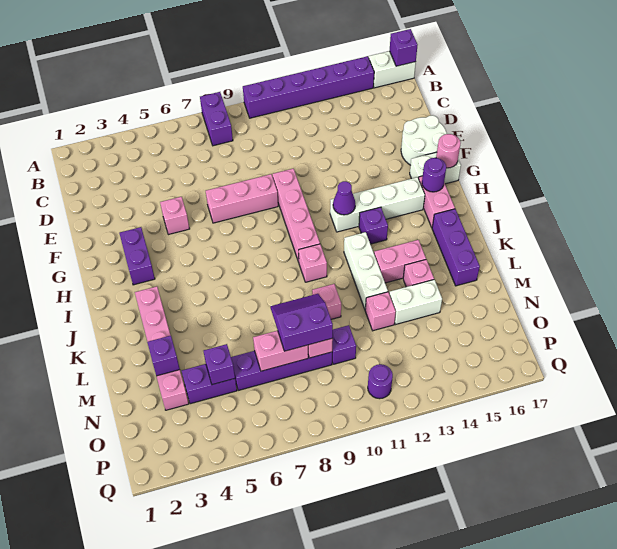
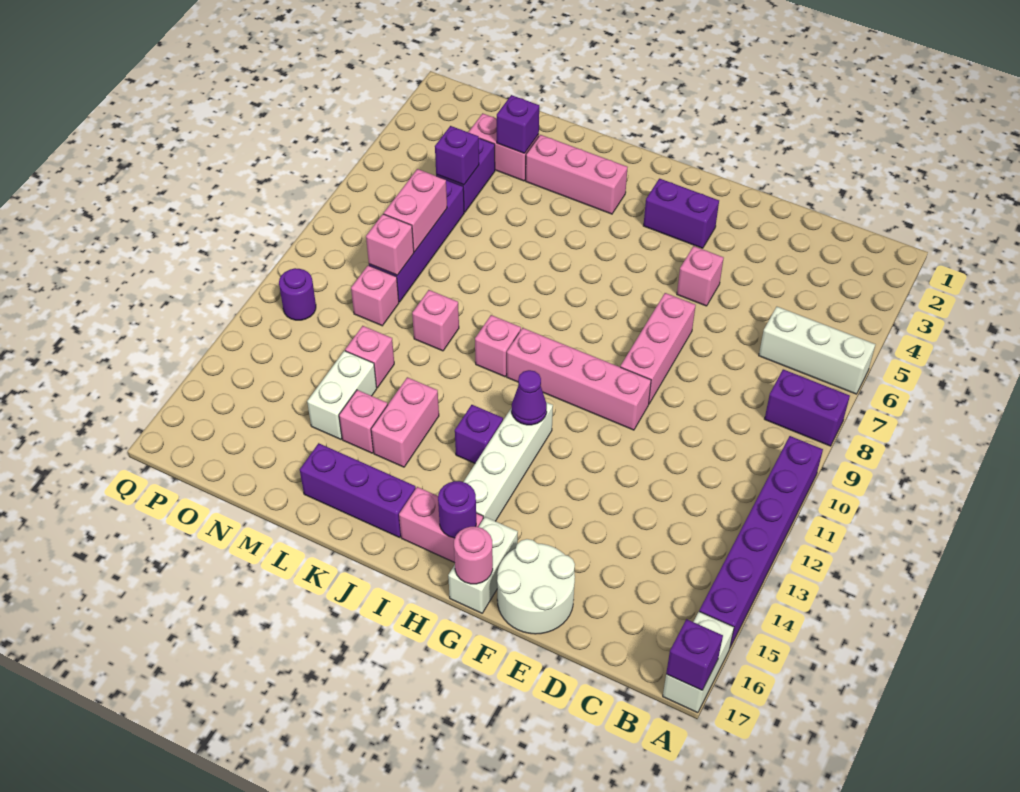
white brick J12:L12 level 1 -> white brick A6:C6 level 1
purple slope M8:N9 level 3 top N -> none
purple brick N10 level 1 -> pink brick N10 level 1

